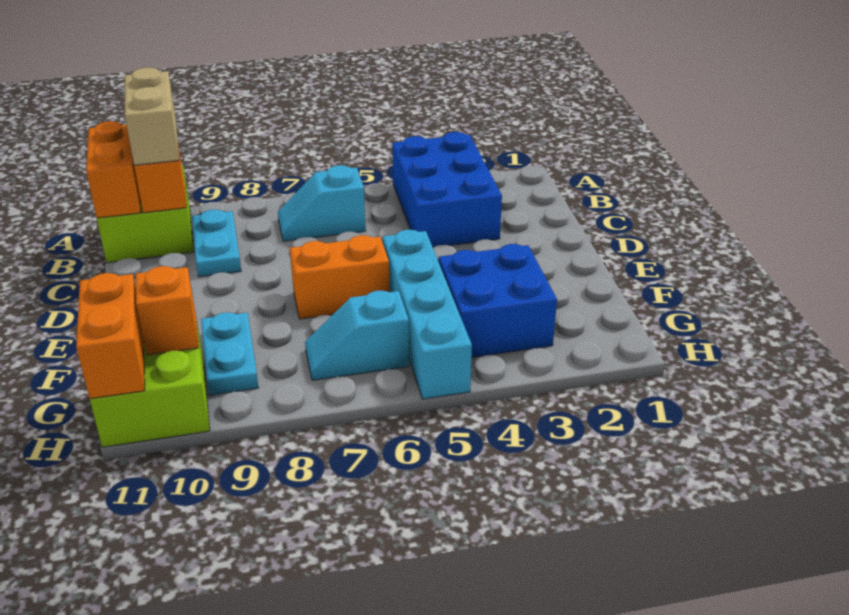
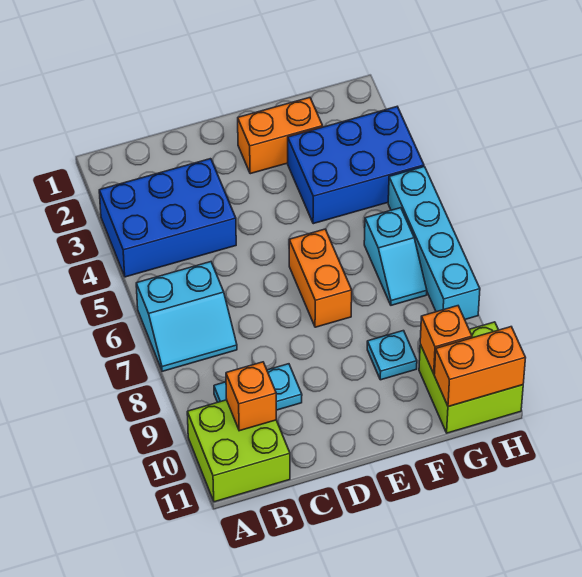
tan brick A10:B10 level 3 -> none
orange brick A11:B11 level 2 -> orange brick E2:F2 level 1
cyan slope B6:B7 level 1 top 6 -> cyan slope A6:B7 level 1 top 6
cyan brick E5:H5 level 1 -> cyan brick H5:H8 level 1
blue brick F3:G4 level 1 -> blue brick F3:H4 level 1
cyan plate F9:G9 level 1 -> cyan plate F9 level 1

